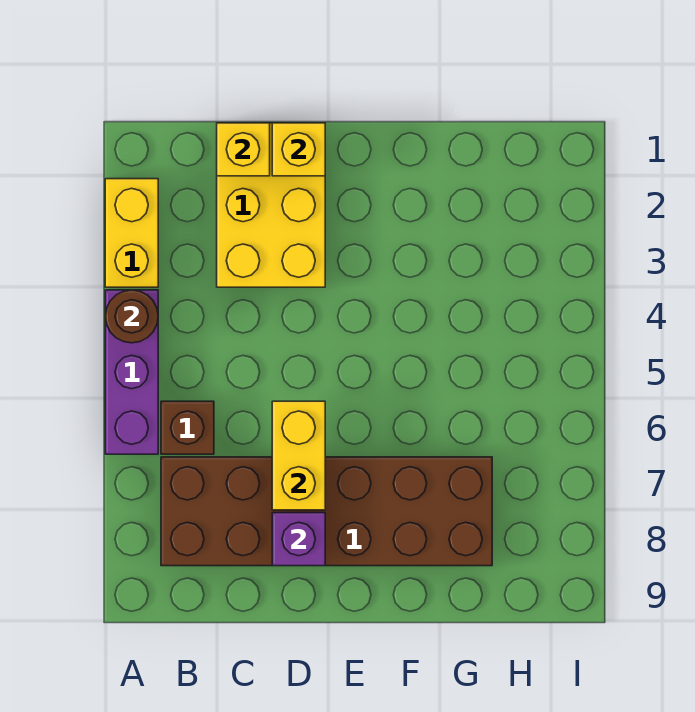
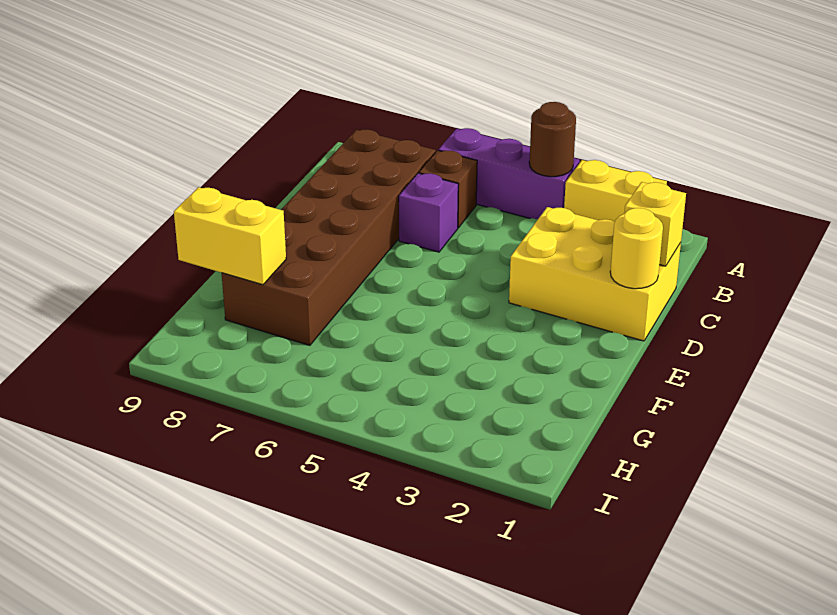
yellow brick D1 level 2 -> yellow round brick D1 level 2
yellow brick D6:D7 level 2 -> yellow brick G8:G9 level 2
purple brick D8 level 2 -> purple brick C6 level 1

